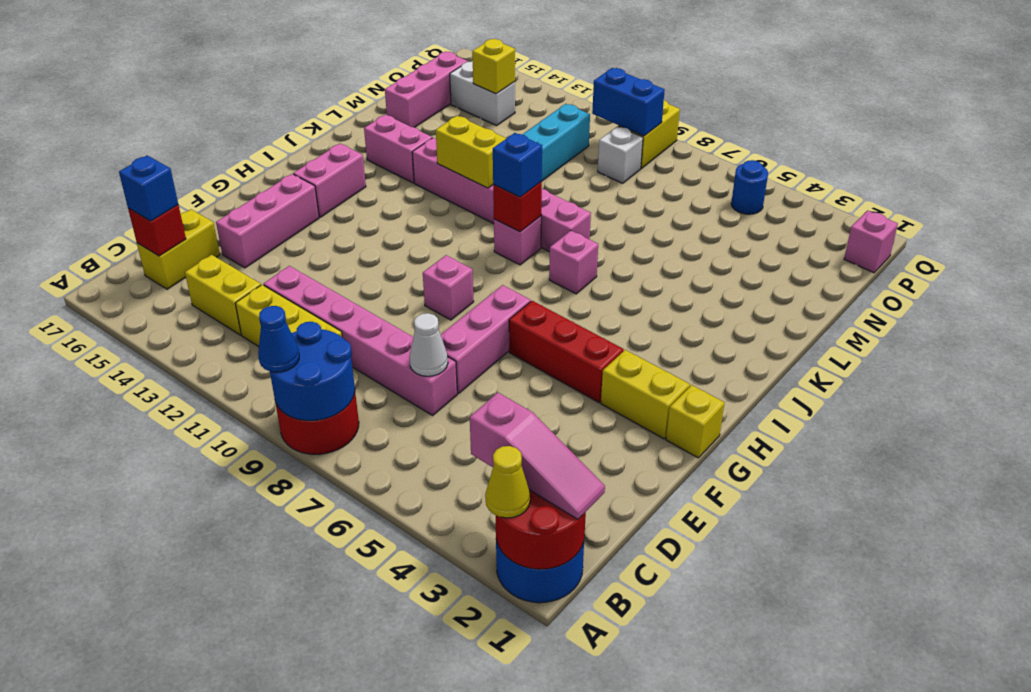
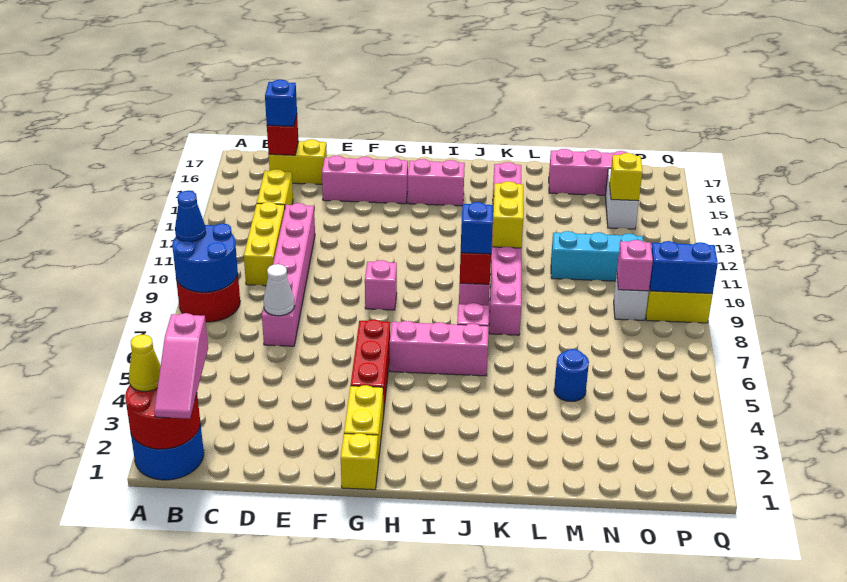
pink brick E7:G7 level 1 -> pink brick H6:J6 level 1
pink brick P1 level 1 -> pink brick O9 level 2
blue round brick P5 level 1 -> blue round brick M5 level 1
blue brick P9:P10 level 2 -> blue brick P9:Q9 level 2

